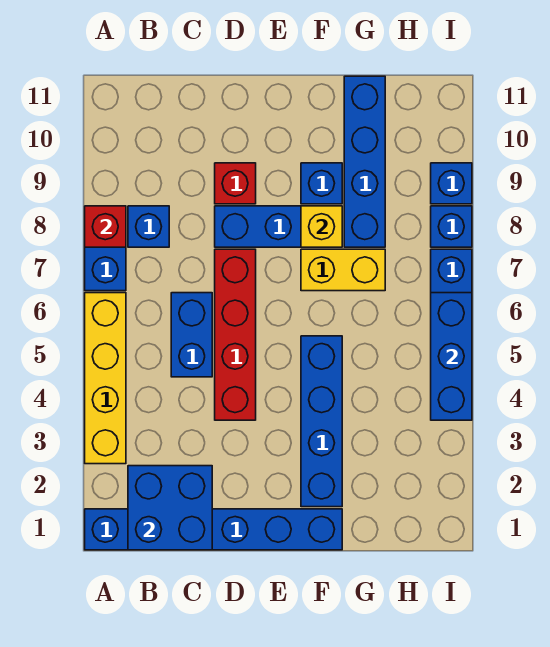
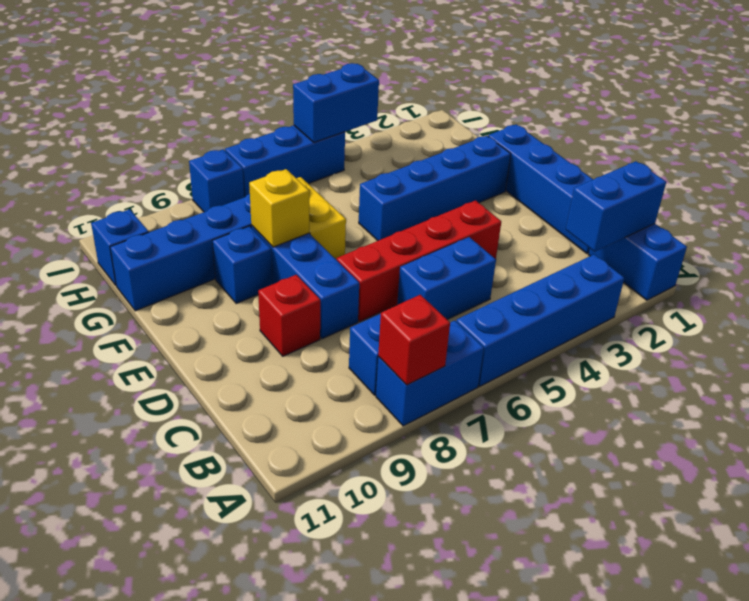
yellow brick A3:A6 level 1 -> blue brick A3:A6 level 1
blue brick B1:C2 level 2 -> blue brick B1:B2 level 2
blue brick I4:I6 level 2 -> blue brick I4:I5 level 2
blue brick I9 level 1 -> blue brick H11 level 1

